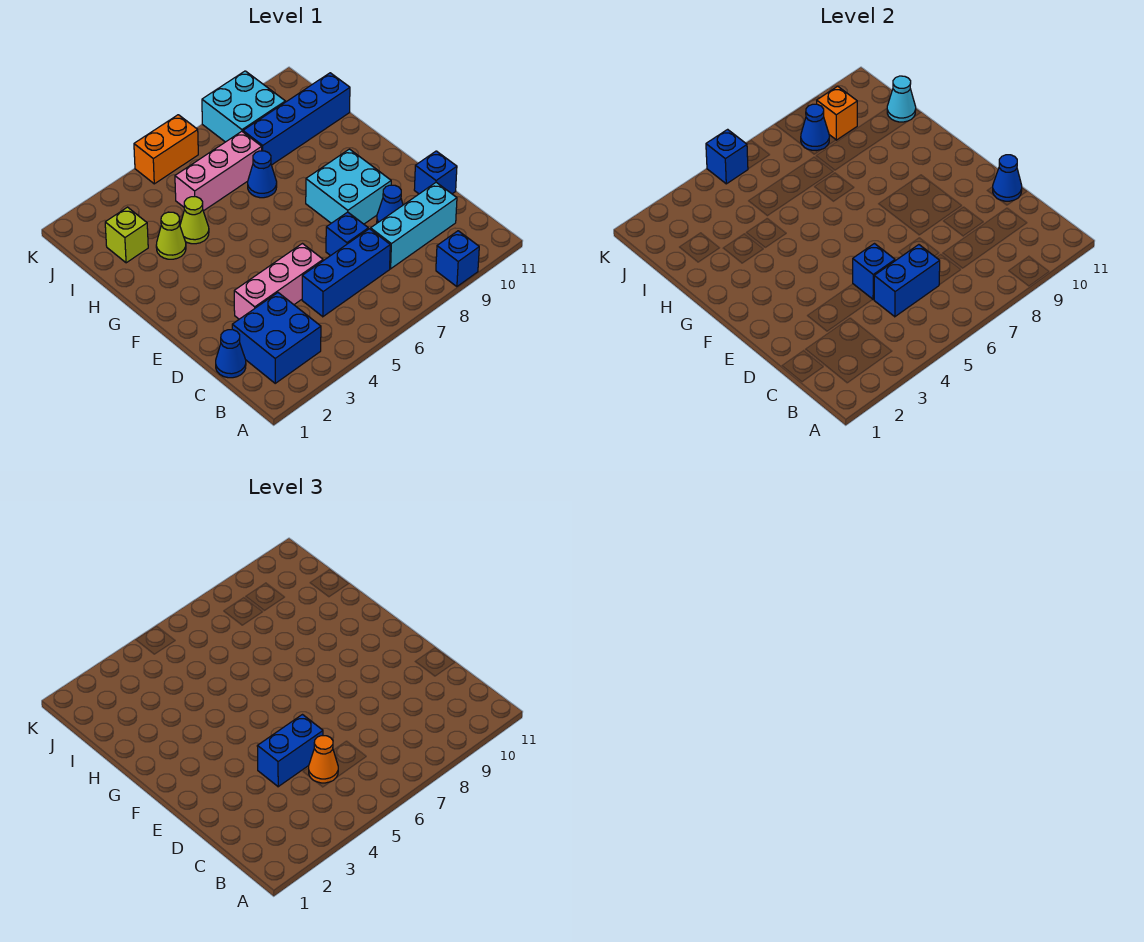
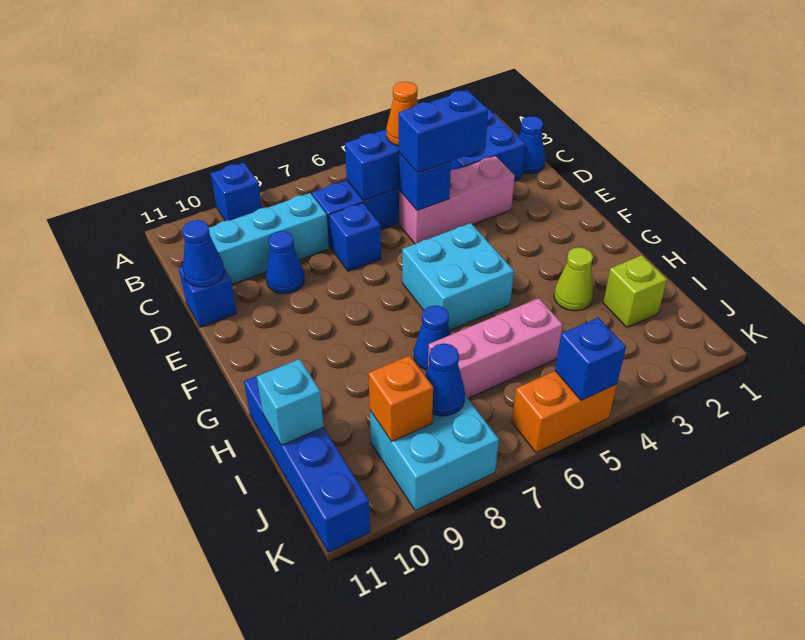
cyan brick E8:F9 level 1 -> cyan brick F5:G6 level 1
lime cone H4 level 1 -> none
blue brick I8:I11 level 1 -> blue brick H11:K11 level 1
cyan cone I11 level 2 -> cyan brick I11 level 2

